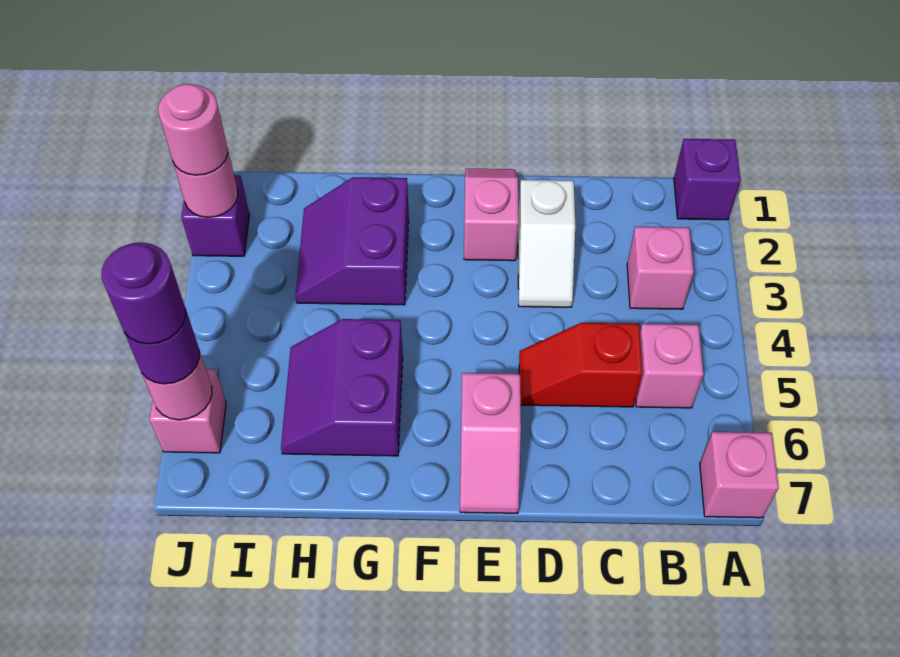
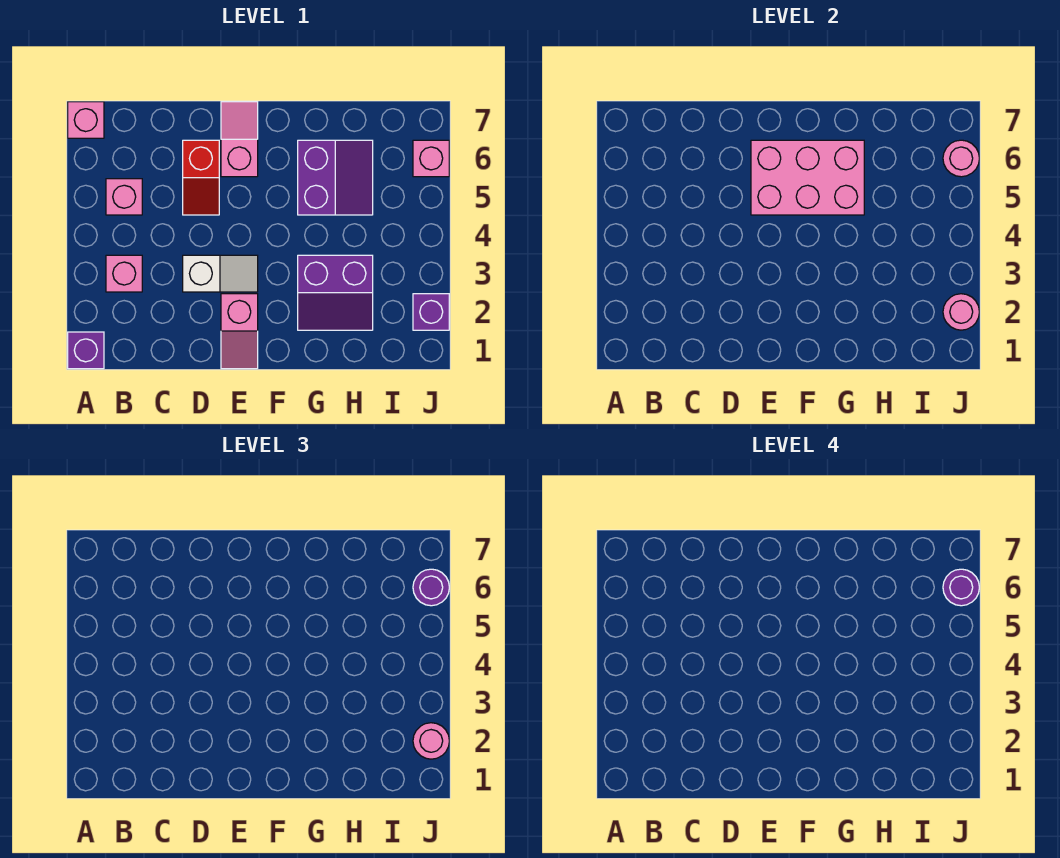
red slope C5:D5 level 1 top C -> red slope D5:D6 level 1 top 6
white slope D2:D3 level 1 top 2 -> white slope D3:E3 level 1 top D
none -> pink brick E5:G6 level 2
purple slope G2:H3 level 1 top G -> purple slope G2:H3 level 1 top 3

